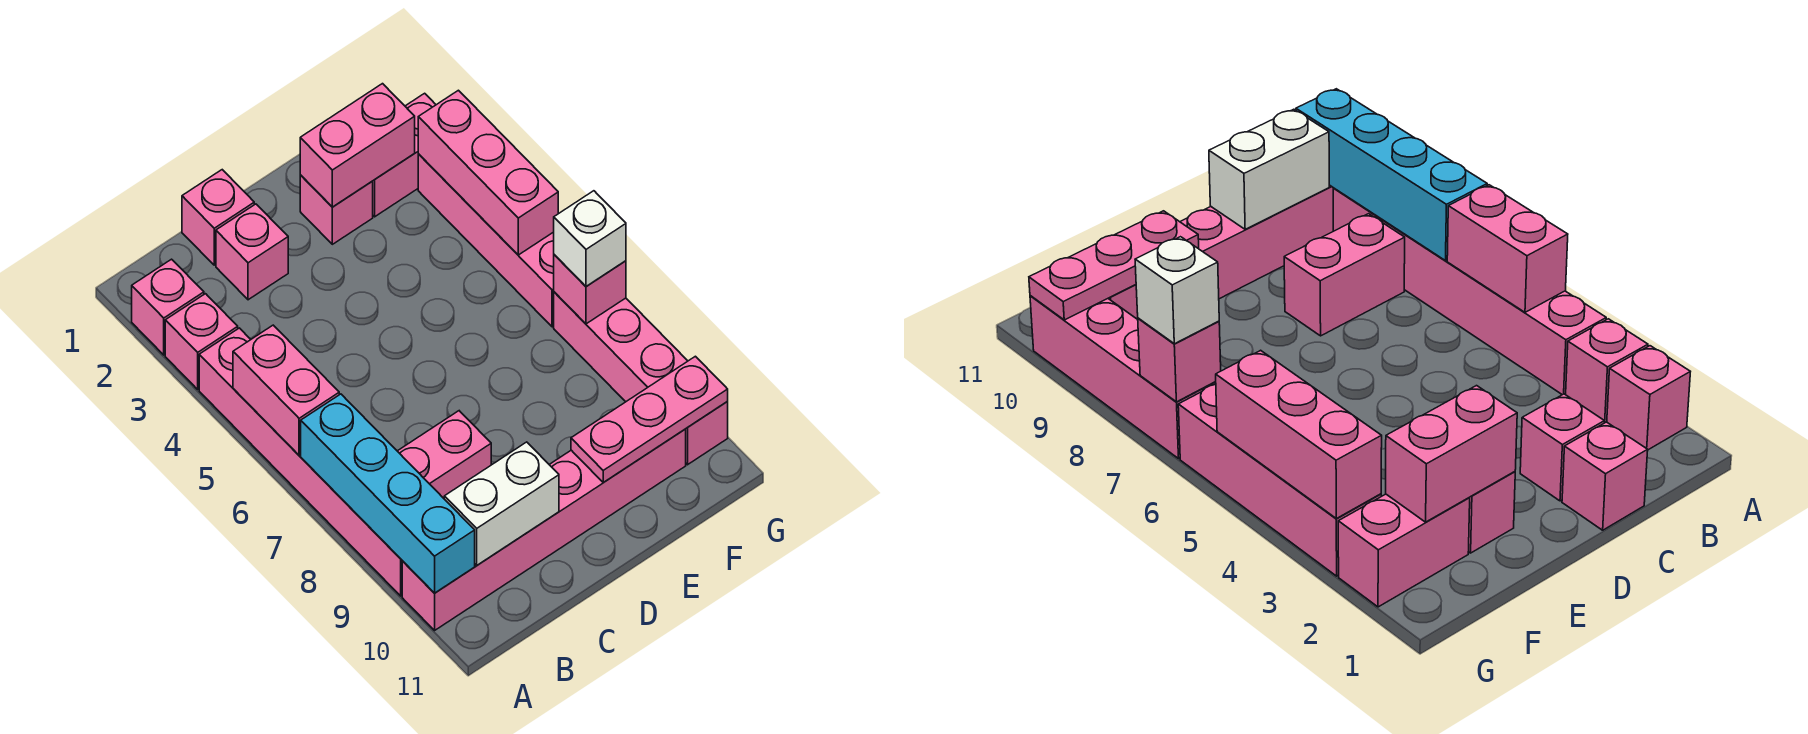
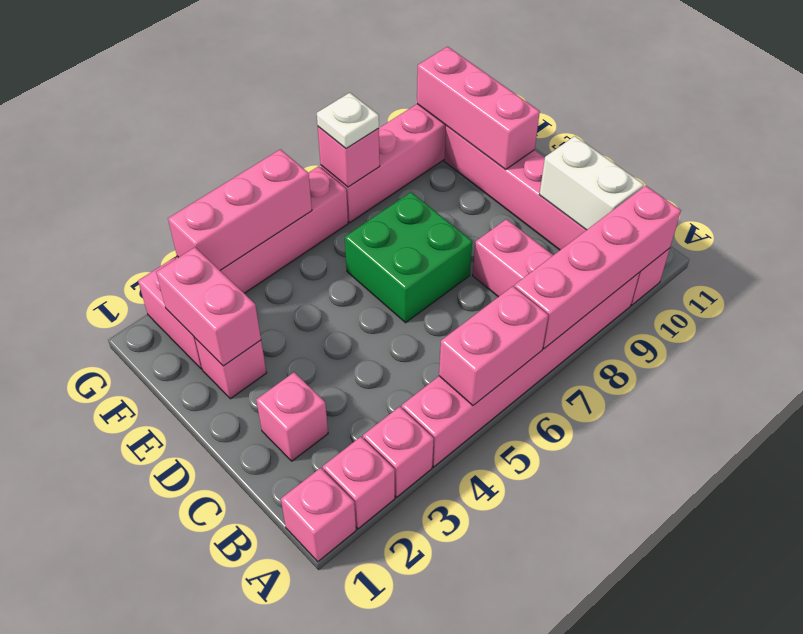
cyan brick A7:A10 level 2 -> pink brick A7:A10 level 2
pink brick C1 level 1 -> pink brick A1 level 1
none -> green brick D6:E7 level 1
pink plate E10:G10 level 2 -> pink brick E10:G10 level 2
white brick G7 level 3 -> white plate G7 level 3

